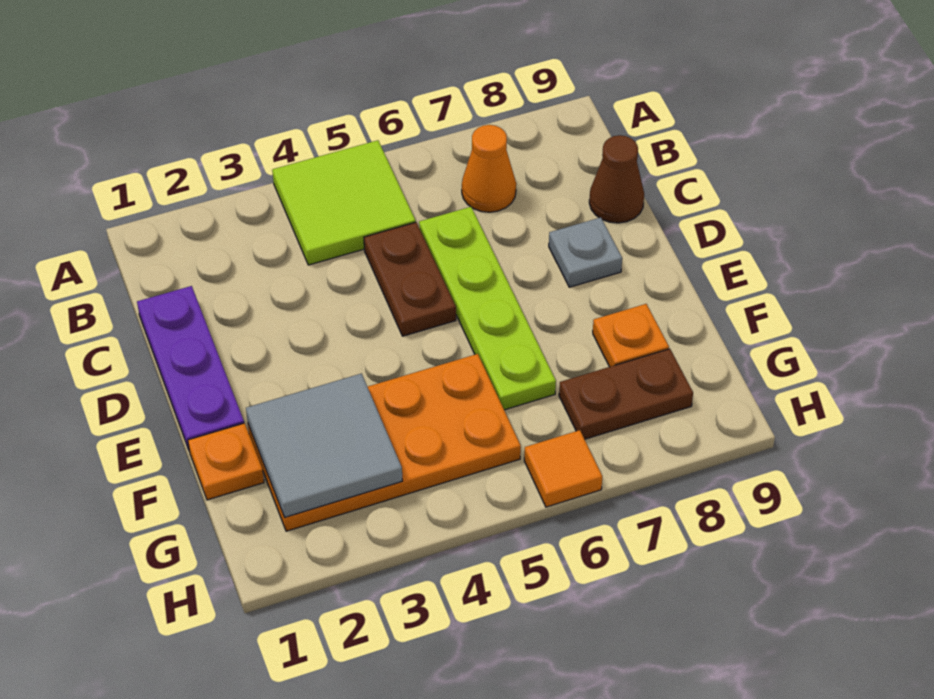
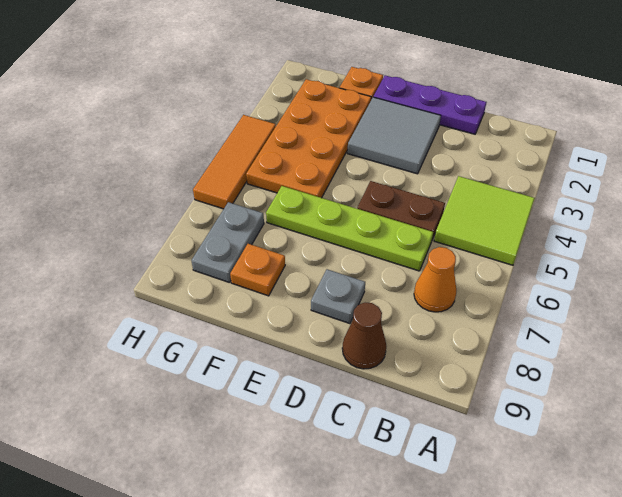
grey tile F2:G3 level 2 -> grey tile D2:E3 level 1
brown plate G7:G8 level 1 -> grey plate G7:G8 level 1
orange tile H6 level 1 -> orange tile H4:H6 level 1

